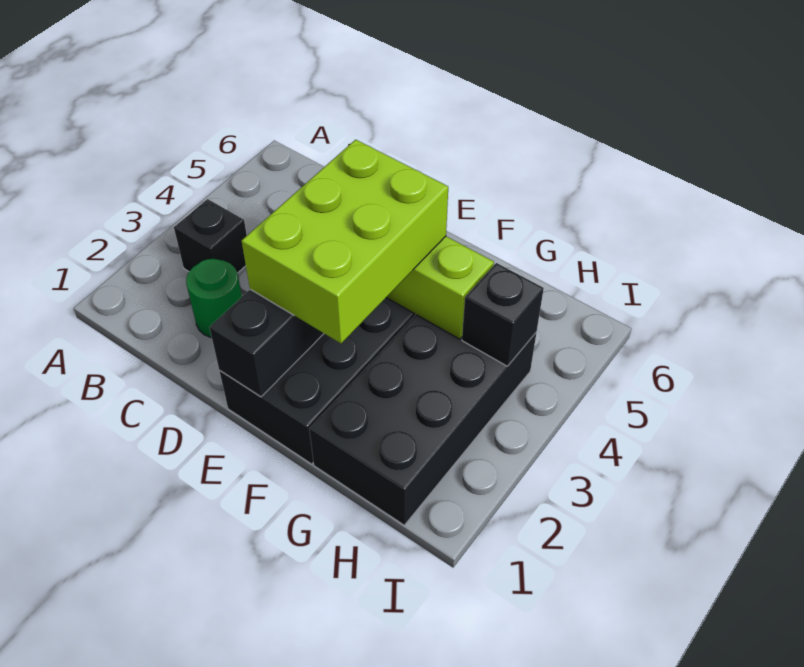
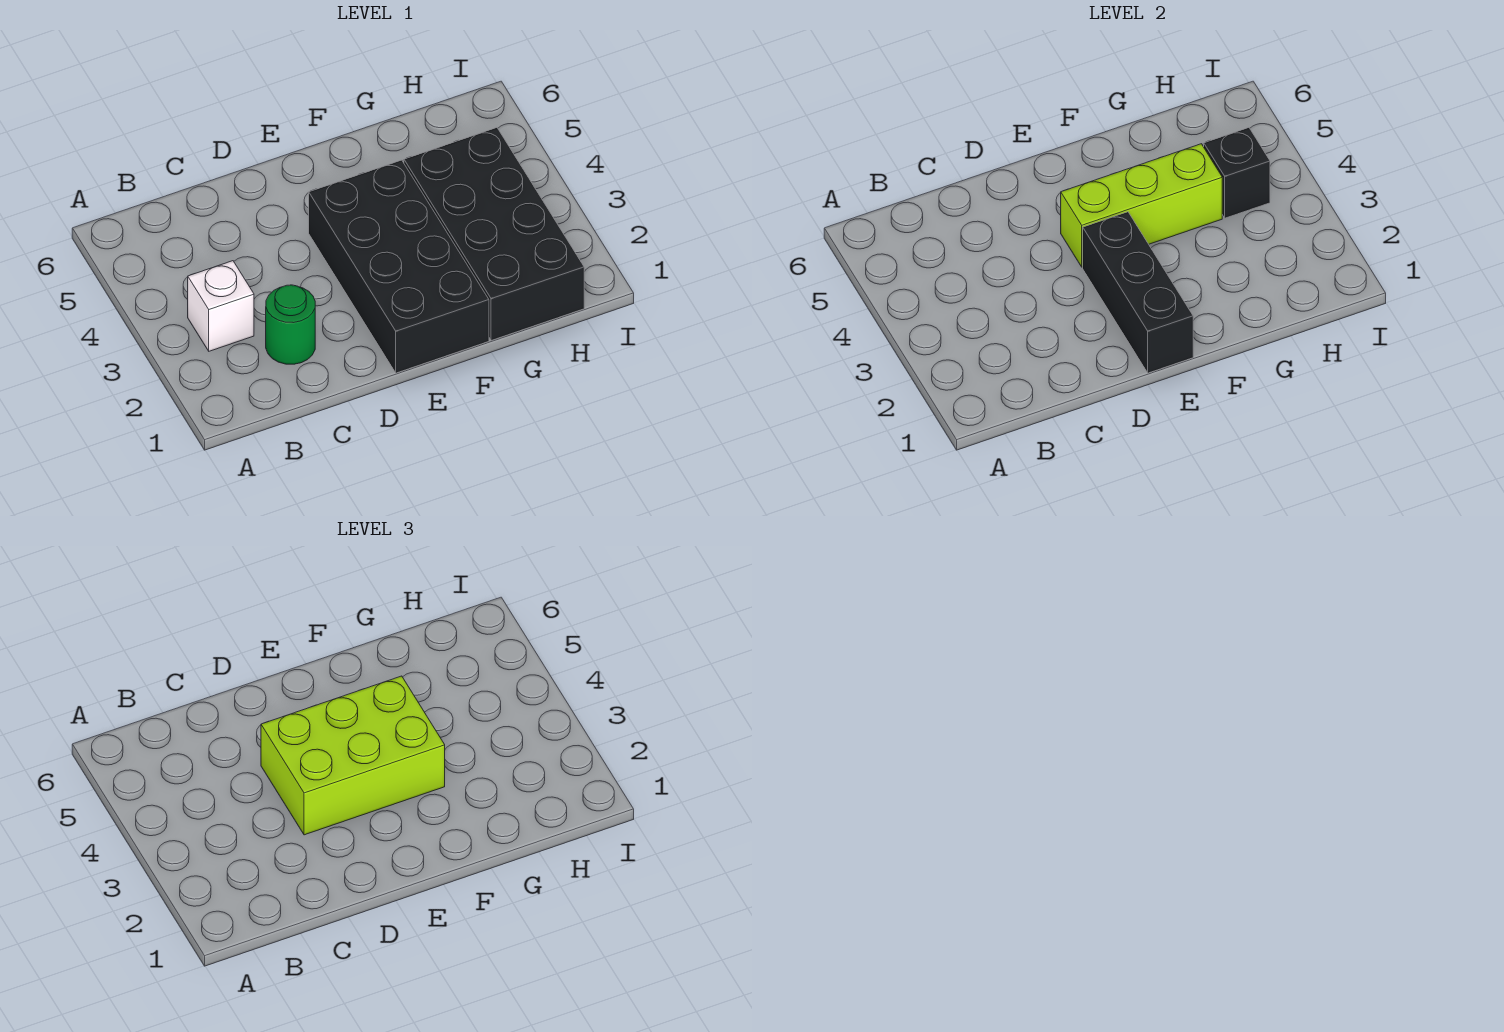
black brick B3 level 1 -> white brick B3 level 1
lime brick E2:F4 level 3 -> lime brick D3:F4 level 3

